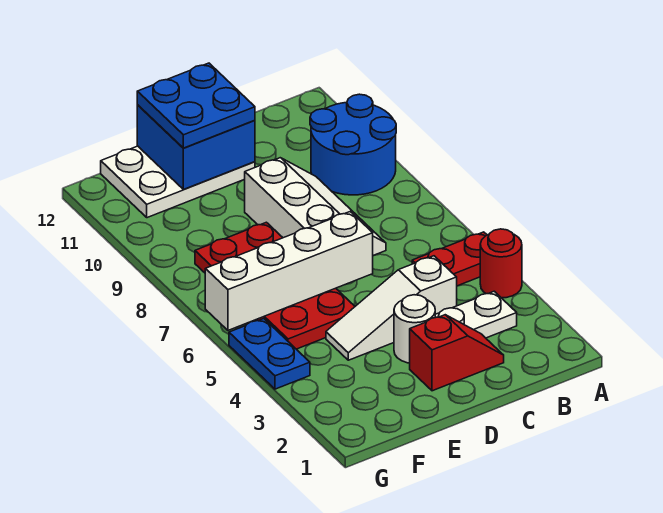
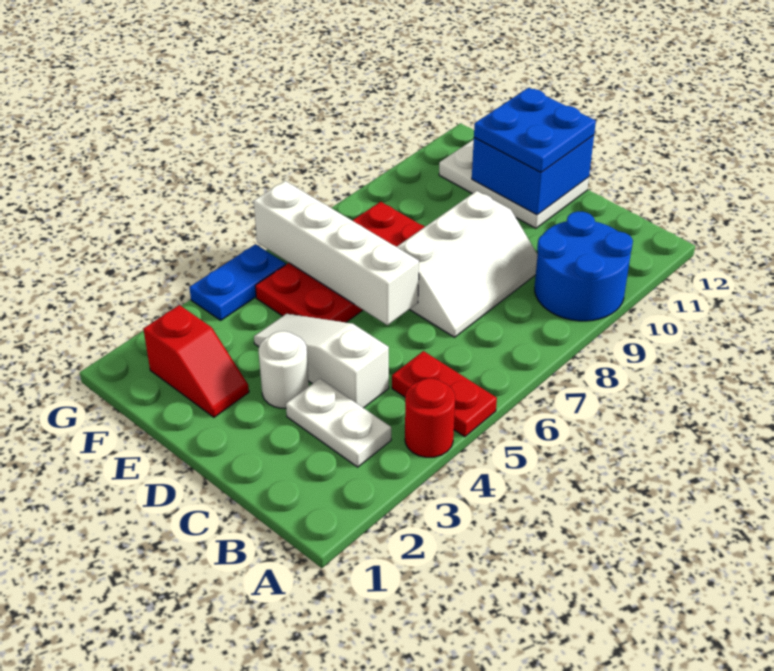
red slope C2:D2 level 1 top D -> red slope E2:F2 level 1 top F

